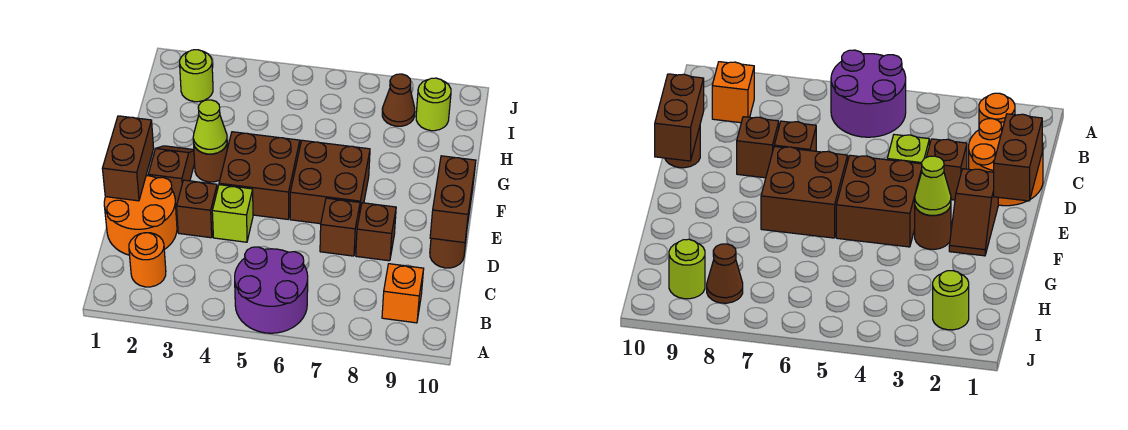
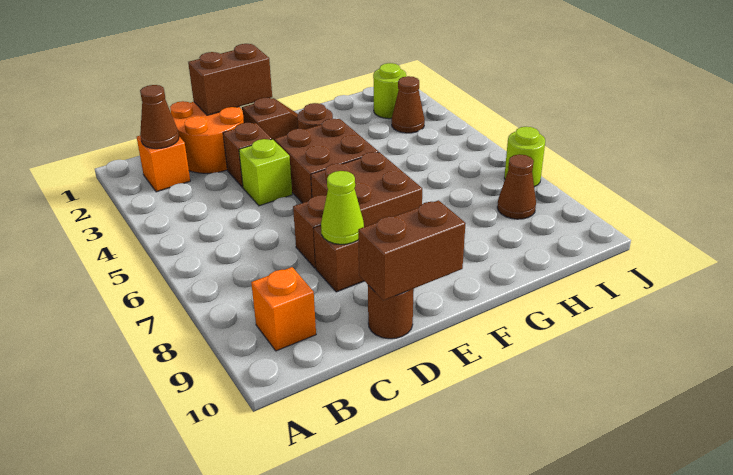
purple round brick A5:B6 level 1 -> none
orange round brick B2 level 1 -> orange brick B2 level 1
none -> brown cone B2 level 2
lime cone F3 level 2 -> lime cone D8 level 2
none -> brown cone I3 level 1
lime round brick I9 level 1 -> lime round brick J7 level 1

